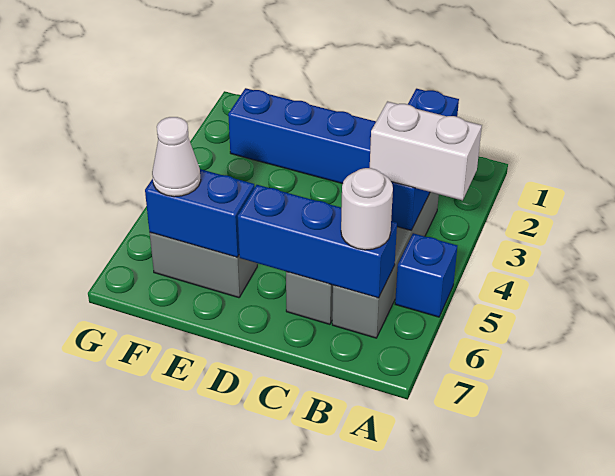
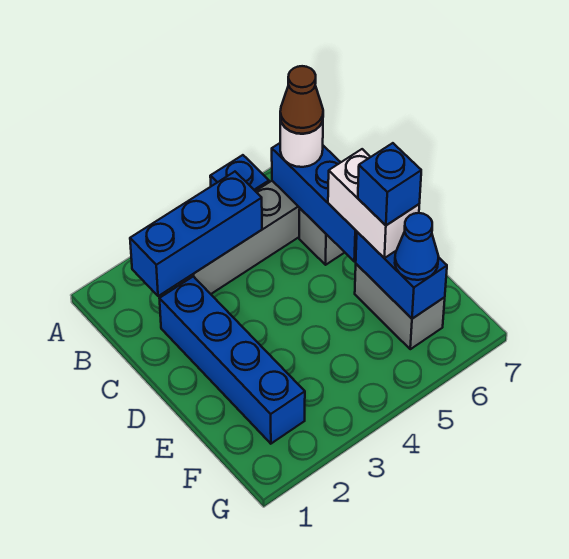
white brick A4:B4 level 3 -> white brick D6:E6 level 3
none -> brown cone B6 level 4
none -> blue brick E6 level 4
white cone F6 level 3 -> blue cone F6 level 3

